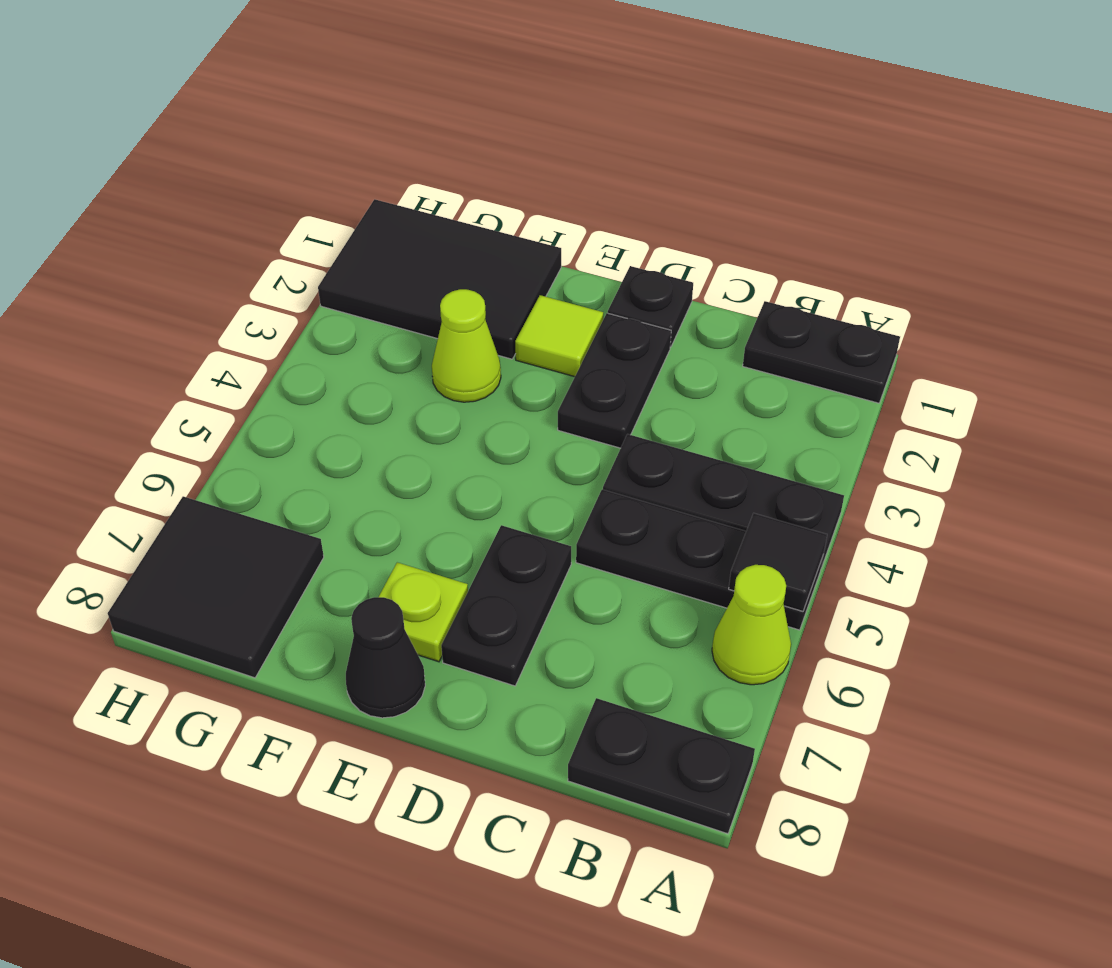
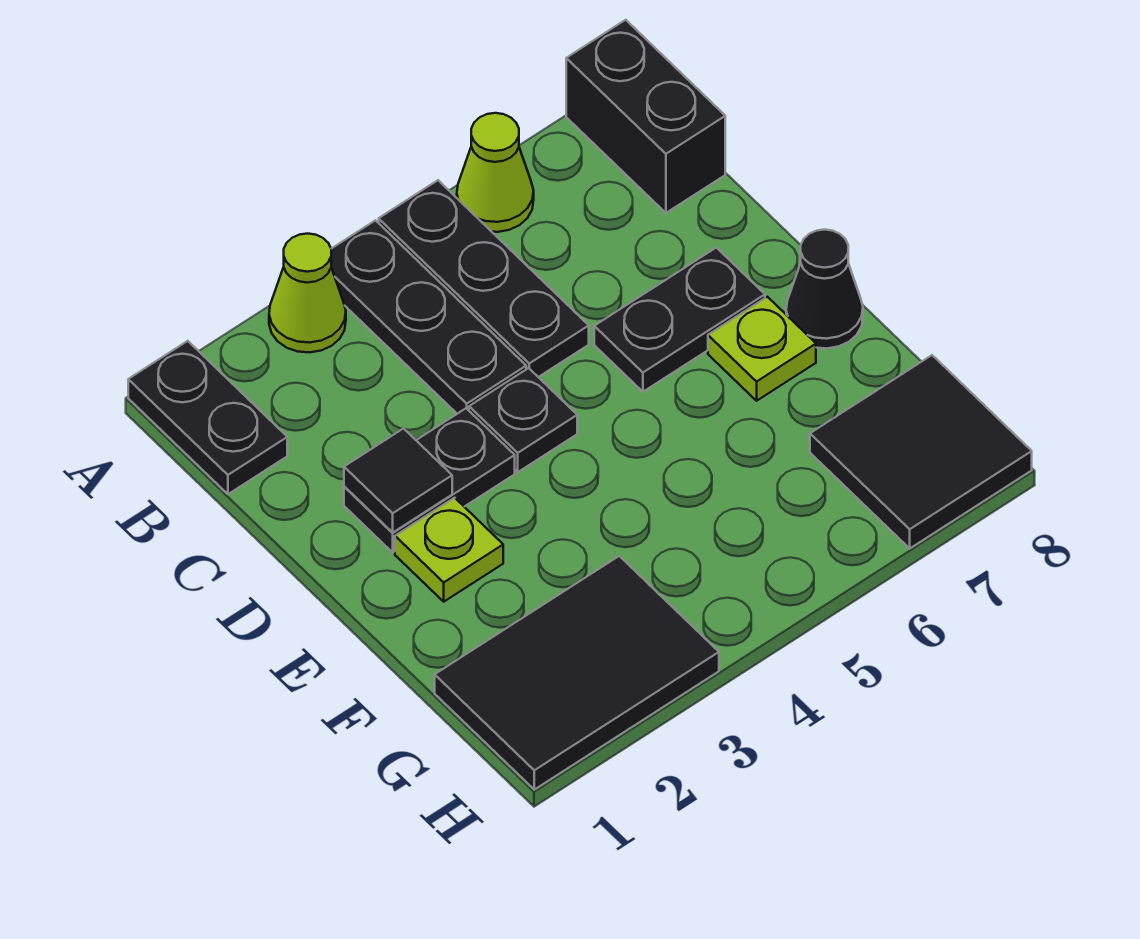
black tile A5 level 2 -> black tile D2 level 2
black plate A8:B8 level 1 -> black brick A8:B8 level 1
black plate D1 level 1 -> black plate D4 level 1
lime tile E2 level 1 -> lime plate E2 level 1
black tile F1:H2 level 1 -> black tile G1:H3 level 1
lime cone F3 level 1 -> lime cone A3 level 1

